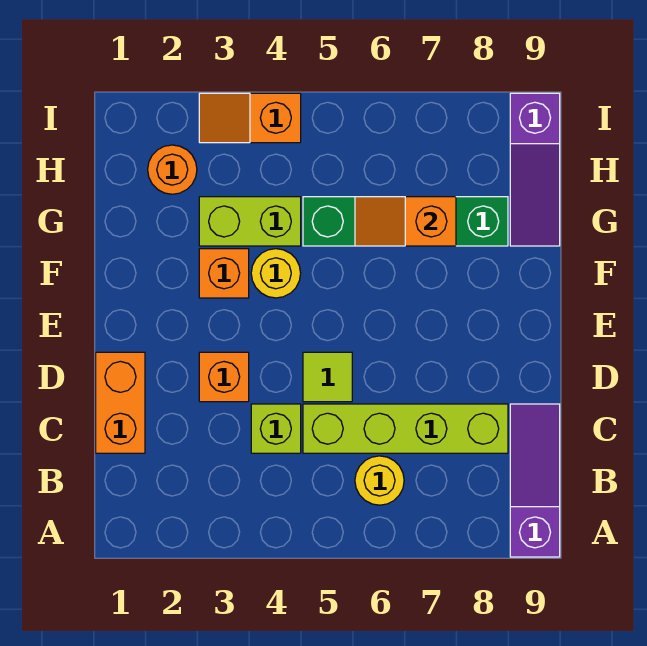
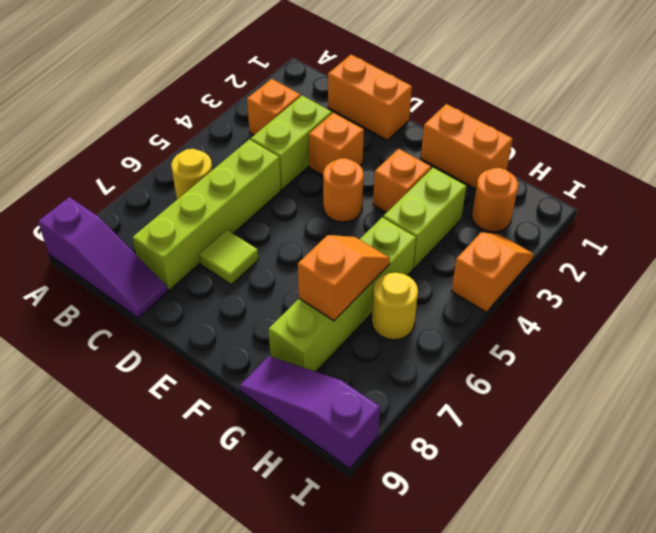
none -> orange brick B3 level 1
lime brick C4 level 1 -> lime brick C3:C4 level 1
lime tile D5 level 1 -> lime tile D7 level 1
none -> orange round brick E4 level 1
none -> orange brick F1:G1 level 1
yellow round brick F4 level 1 -> yellow round brick H6 level 1
green brick G5:G8 level 1 -> lime brick G5:G8 level 1

